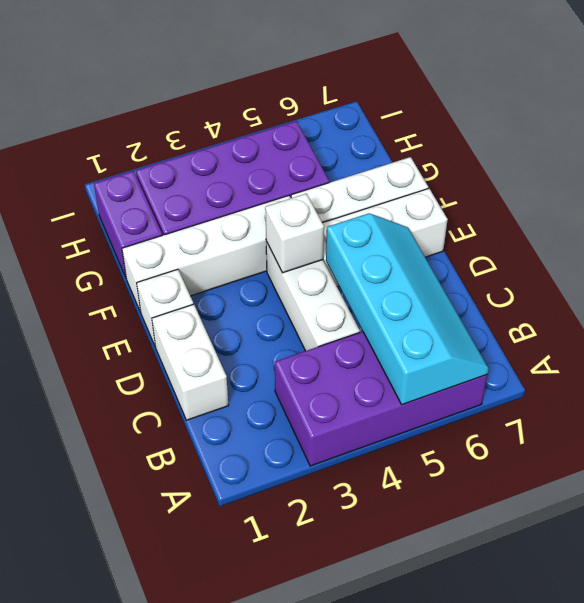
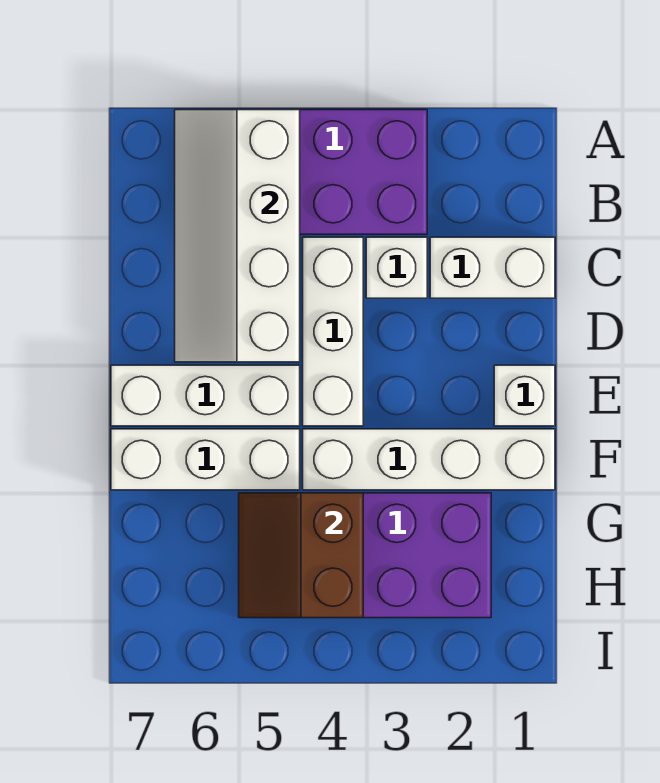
cyan slope A5:D6 level 2 top 5 -> white slope A5:D6 level 2 top 5
white brick C1:D1 level 1 -> white brick C1:C2 level 1
white brick E4 level 2 -> white brick C3 level 1
purple brick G1:H1 level 1 -> none
none -> brown slope G4:H5 level 2 top 4

